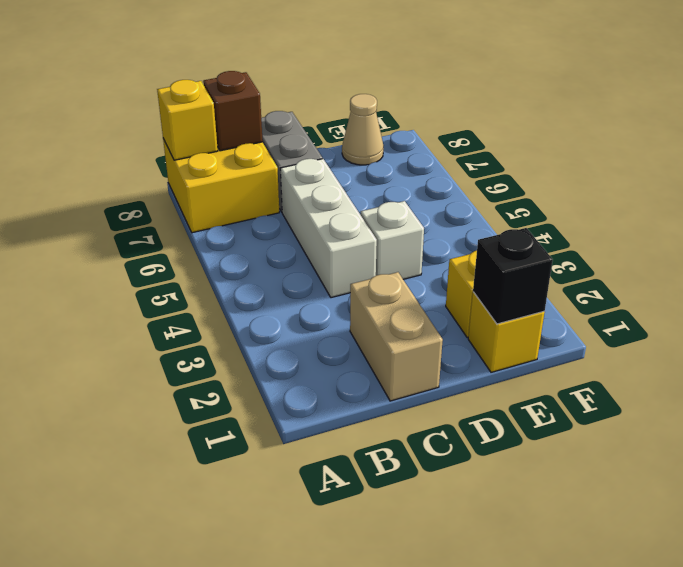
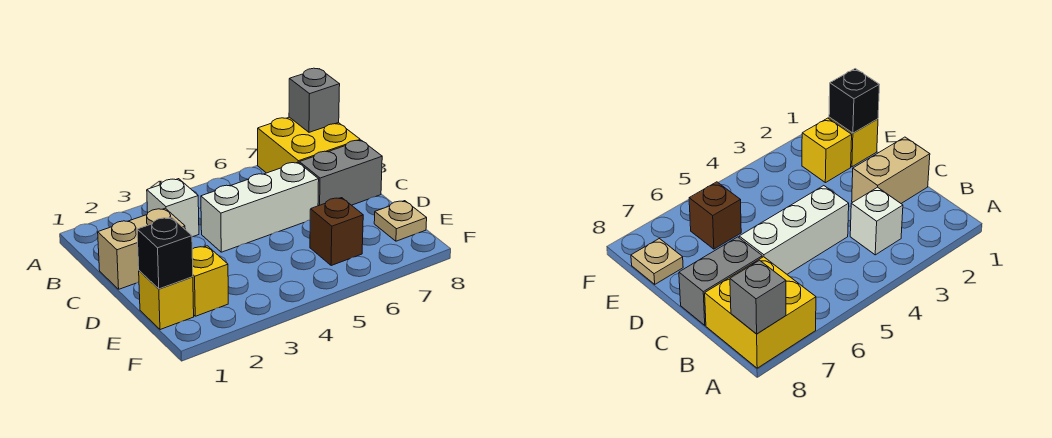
yellow brick A8 level 2 -> grey brick A8 level 2
brown brick B8 level 2 -> brown brick E6 level 1
white brick D4 level 1 -> white brick B3 level 1
tan cone E8 level 1 -> tan plate E8 level 1

